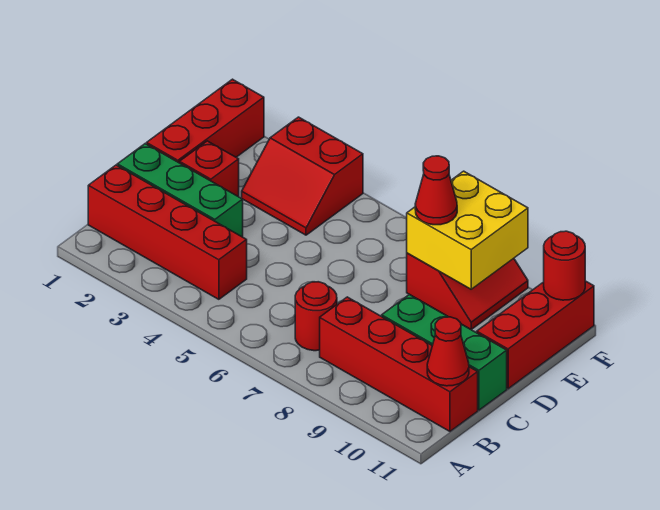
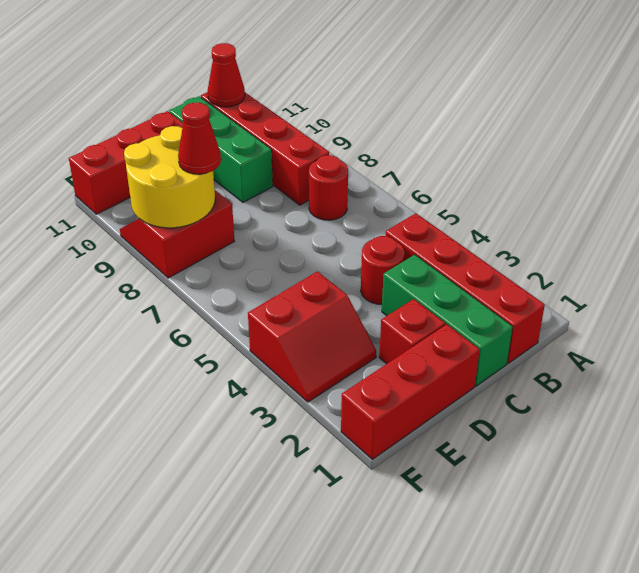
red slope E3:F4 level 1 top F -> red slope E3:F4 level 1 top 4
yellow brick E8:F9 level 2 -> yellow round brick E8:F9 level 2
red round brick F11 level 2 -> red round brick C4 level 1

